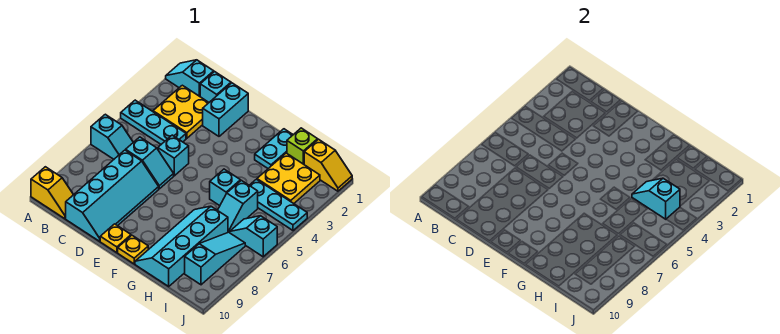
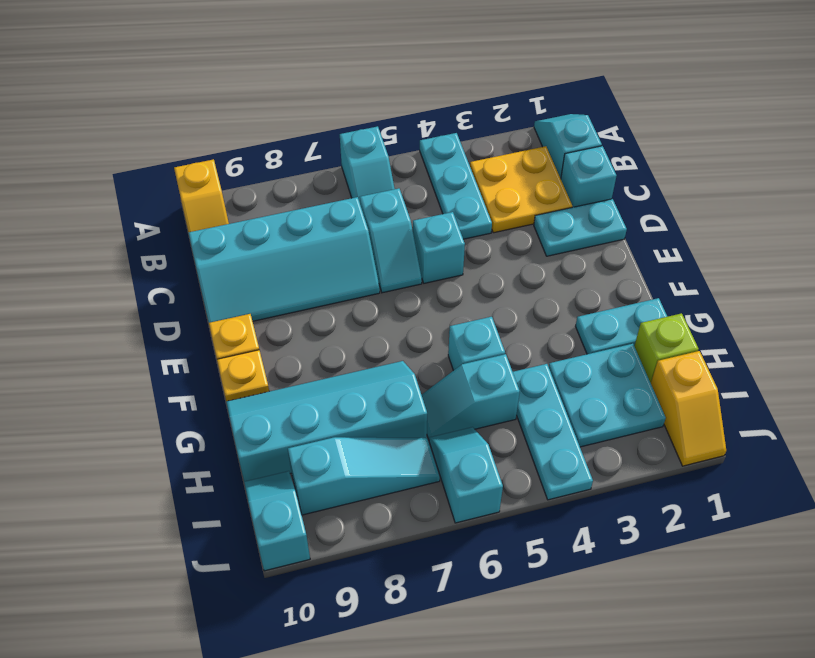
cyan brick D1:D2 level 1 -> cyan plate D1:D2 level 1
yellow plate H2:I3 level 1 -> cyan plate H2:I3 level 1
cyan slope H4:I4 level 2 top I -> cyan slope I10:J10 level 1 top J

